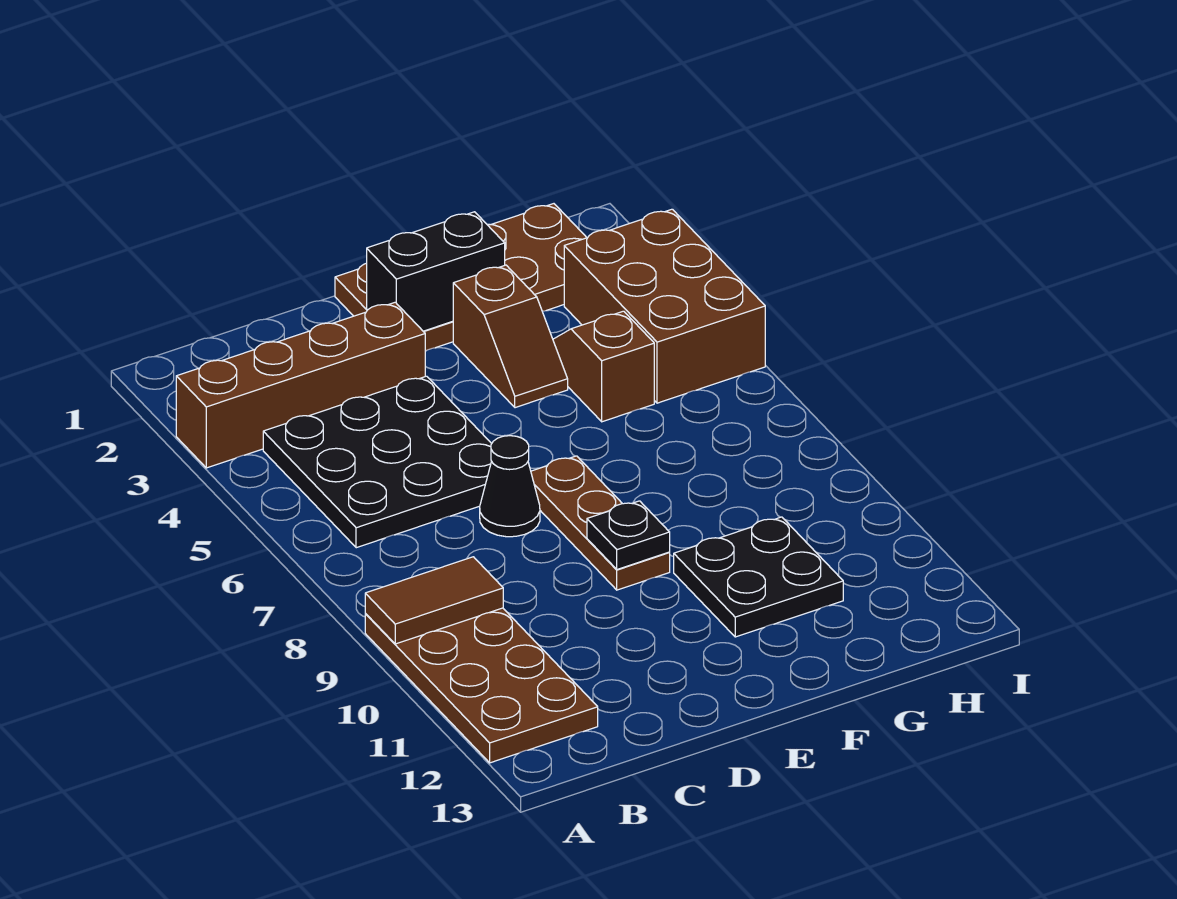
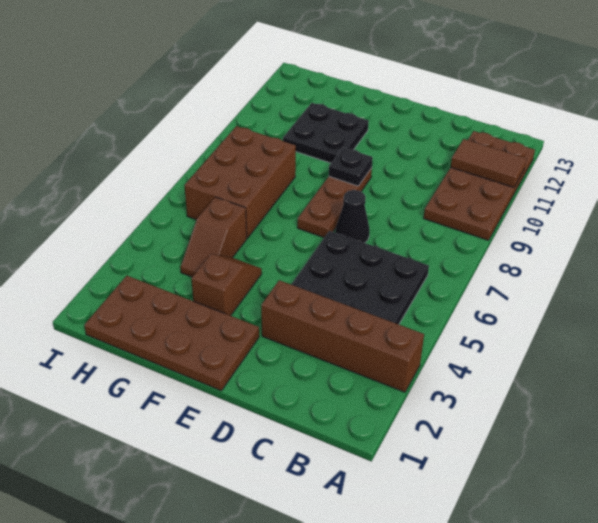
brown tile A9:B9 level 2 -> brown tile A11:B11 level 2
black brick E2:F2 level 2 -> none
brown brick H3:I5 level 1 -> brown brick G6:H8 level 1

